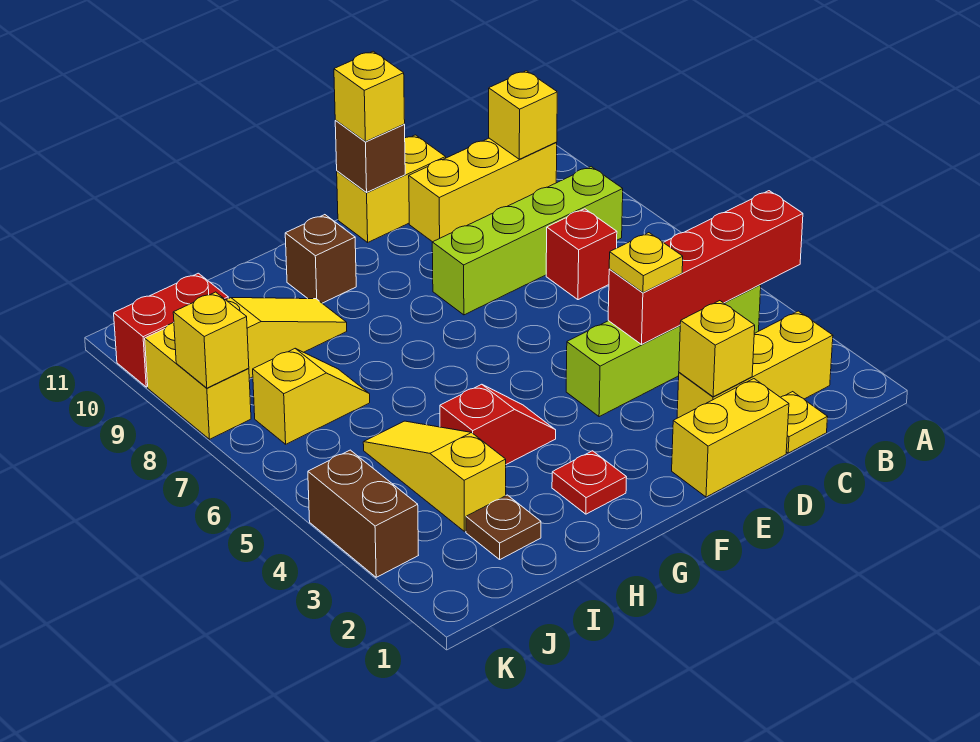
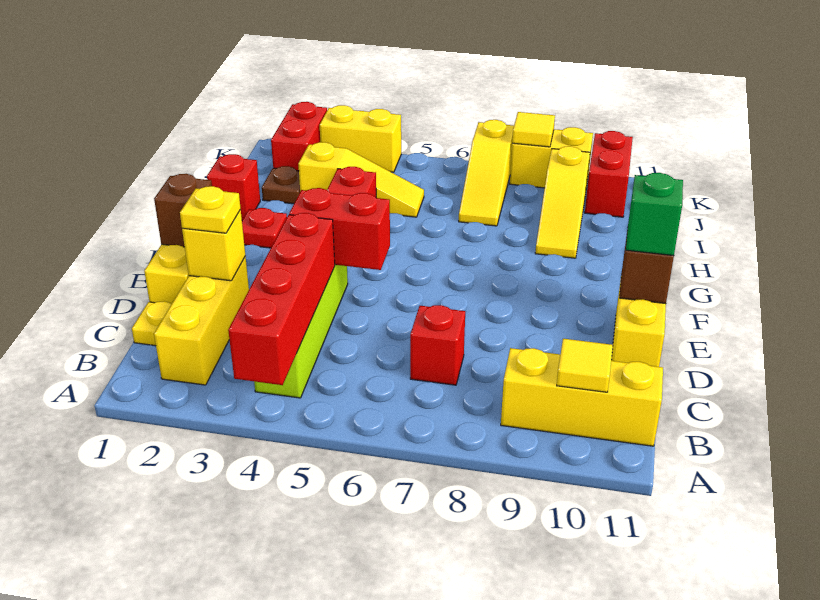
lime brick B8:E8 level 1 -> none
yellow brick B10:D10 level 1 -> yellow brick B9:B11 level 1
yellow brick B10 level 2 -> yellow tile B10 level 2
yellow plate D4 level 3 -> yellow plate D2 level 3
none -> red brick E4:E5 level 2
yellow brick E11 level 3 -> green brick E11 level 3
brown brick G10 level 1 -> brown brick E1 level 2
none -> red brick H1 level 1
yellow slope I7:J7 level 1 top J -> yellow slope I7:K7 level 1 top K
none -> red brick J2:K2 level 1
brown brick K3:K4 level 1 -> yellow brick K3:K4 level 1
yellow brick K8 level 2 -> yellow tile K8 level 2

